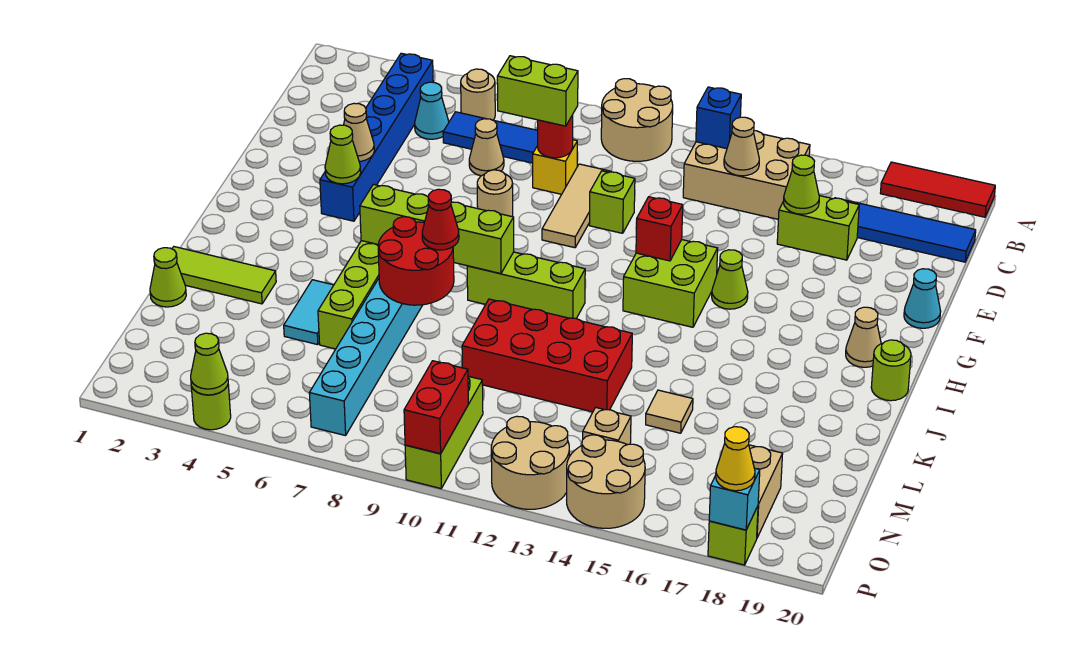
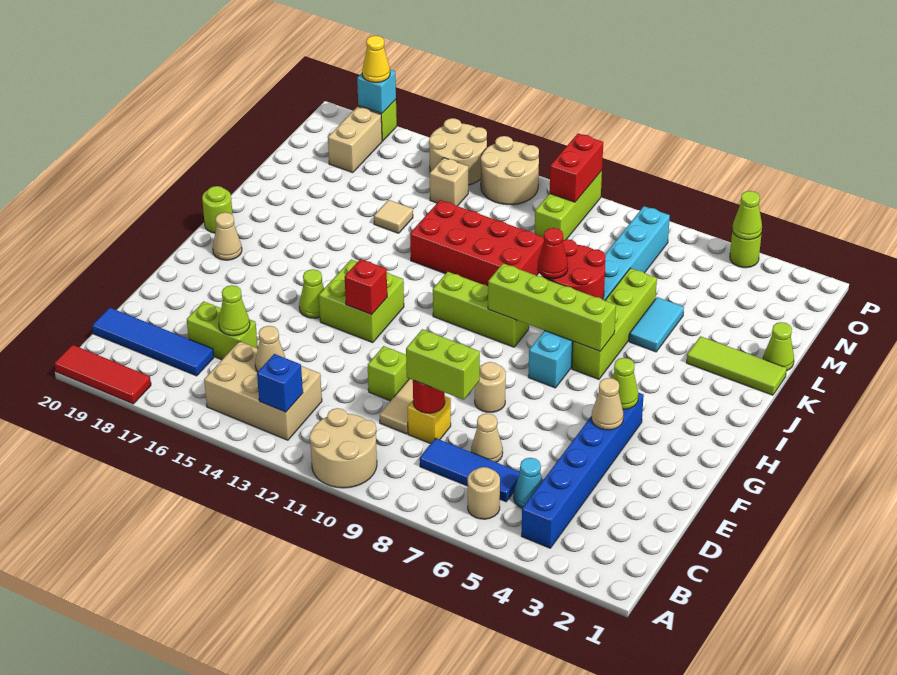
cyan cone F20 level 1 -> none

